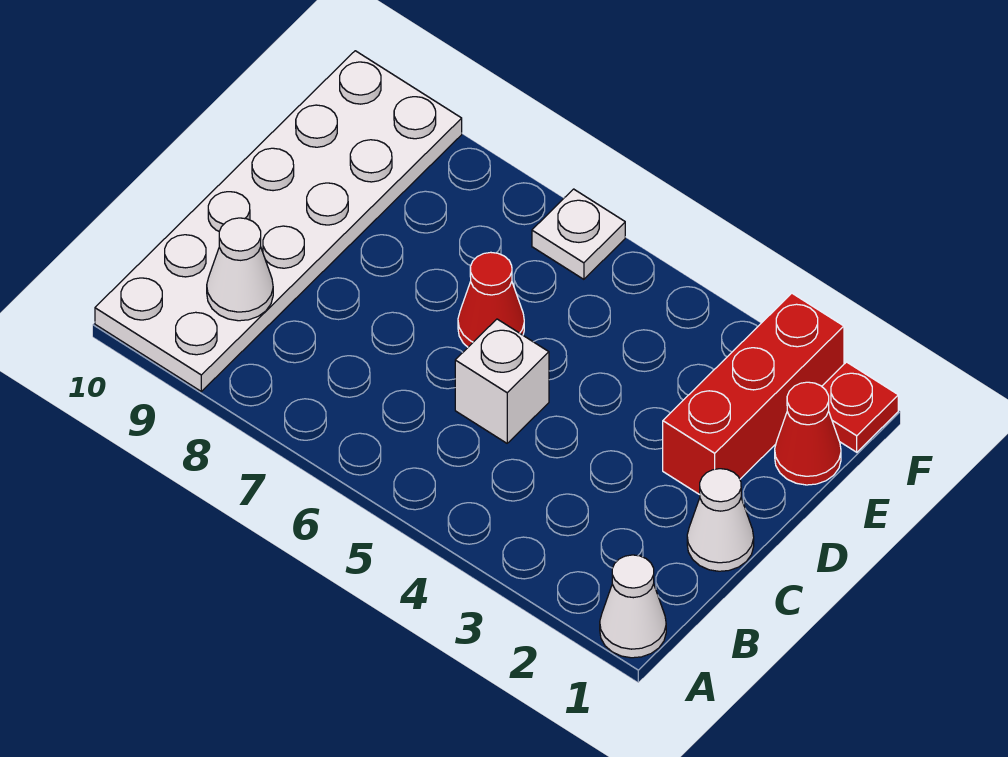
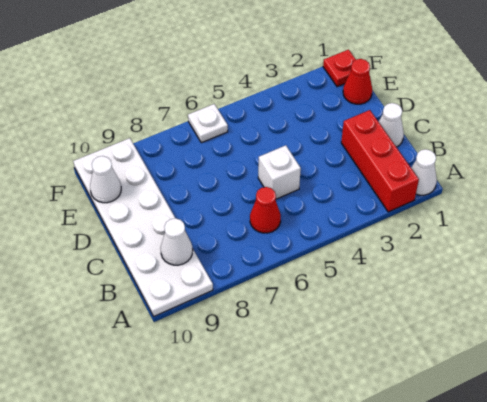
red brick D2:F2 level 1 -> red brick A2:C2 level 1
red cone D6 level 1 -> red cone B6 level 1
none -> white cone E10 level 2

